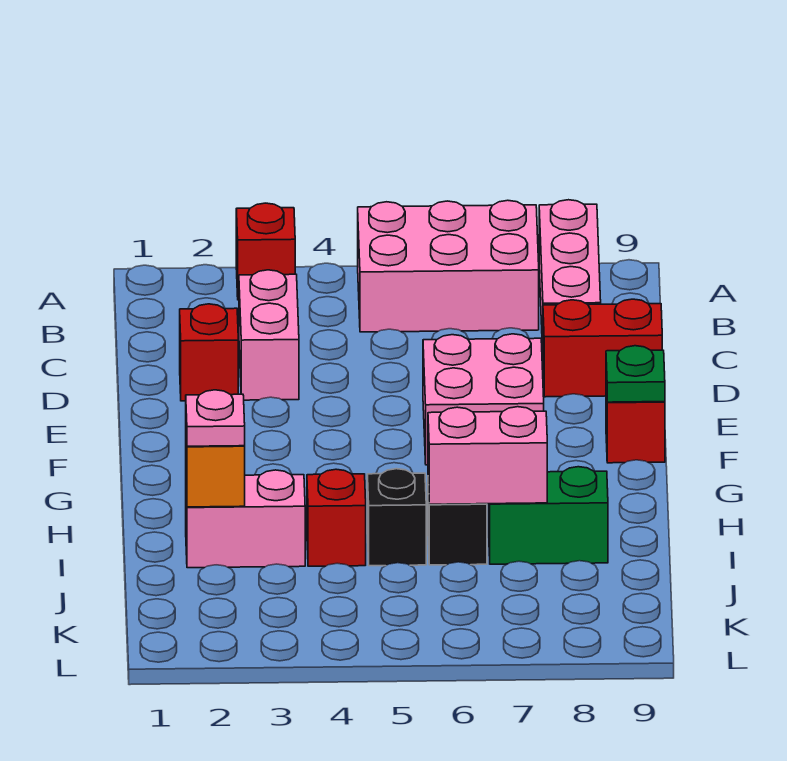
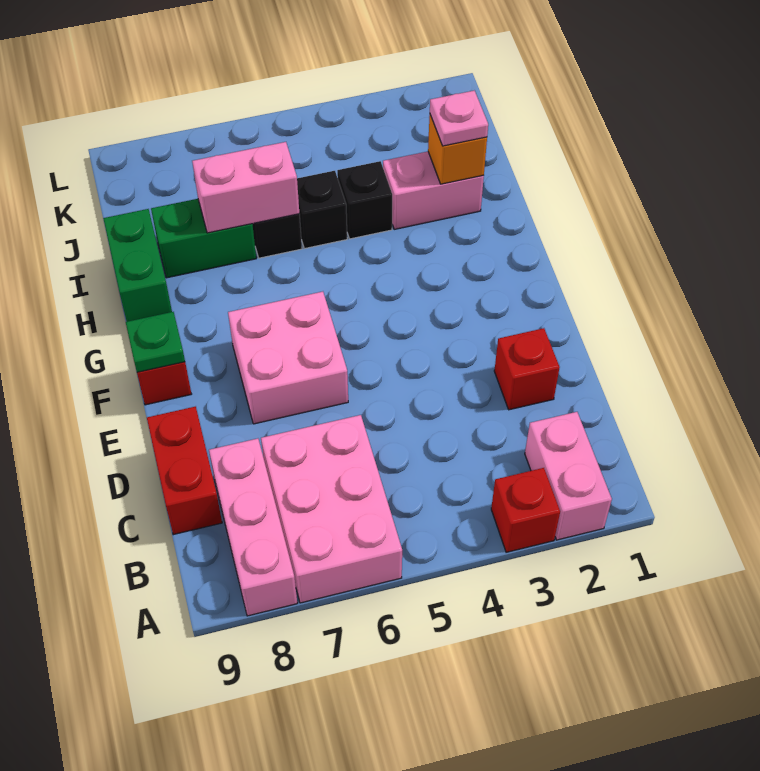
pink brick A5:B7 level 1 -> pink brick A6:C7 level 1
pink brick C3:D3 level 1 -> pink brick A2:B2 level 1
red brick D8:D9 level 1 -> red brick C9:D9 level 1
none -> green brick H9:I9 level 1
red brick I4 level 1 -> black brick I4 level 1

